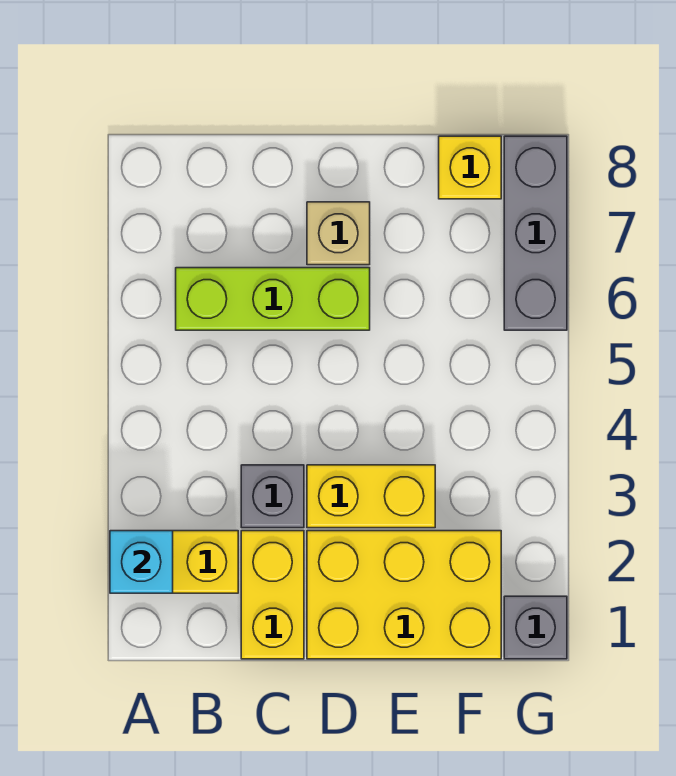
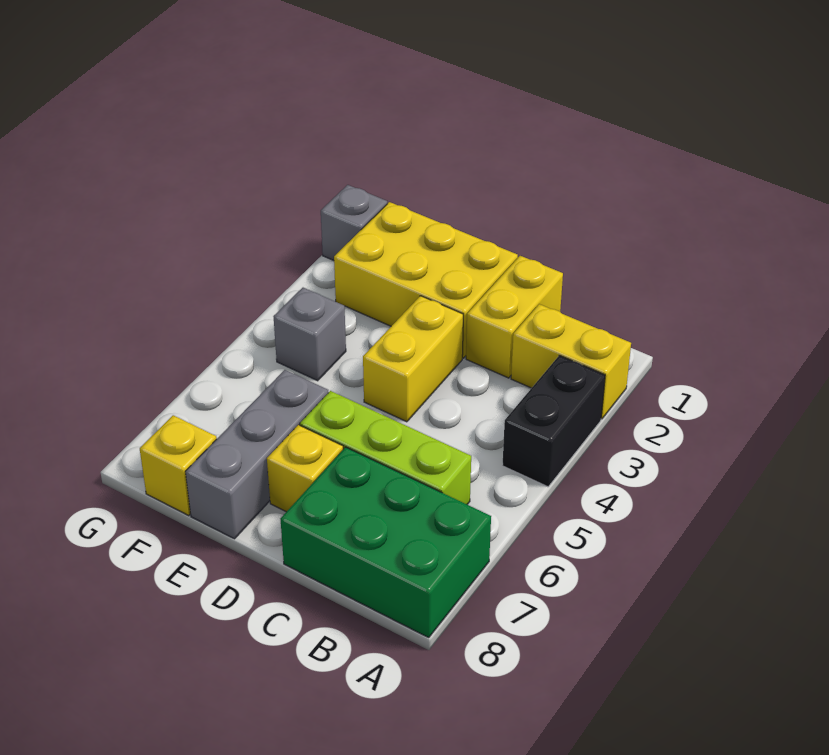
cyan brick A2 level 2 -> none
none -> black brick A3:A4 level 1
none -> green brick A7:C8 level 1
grey brick C3 level 1 -> grey brick F4 level 1
yellow brick D3:E3 level 1 -> yellow brick D3:D4 level 1
tan brick D7 level 1 -> yellow brick D7 level 1
grey brick G6:G8 level 1 -> grey brick E6:E8 level 1

